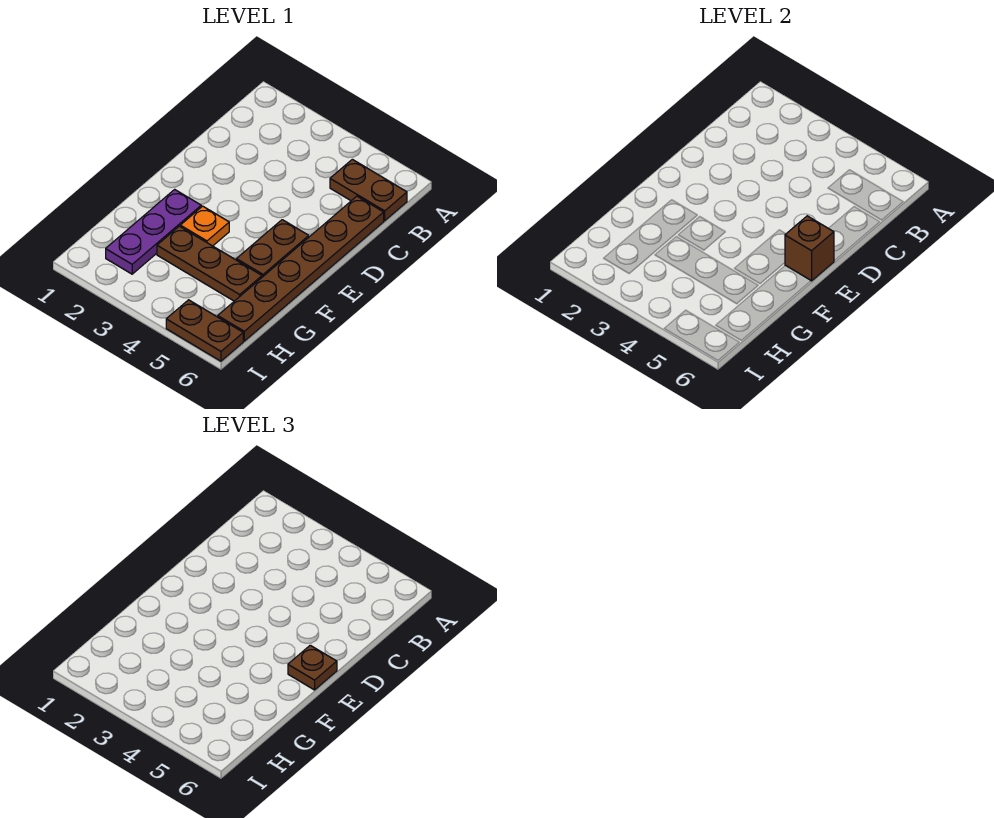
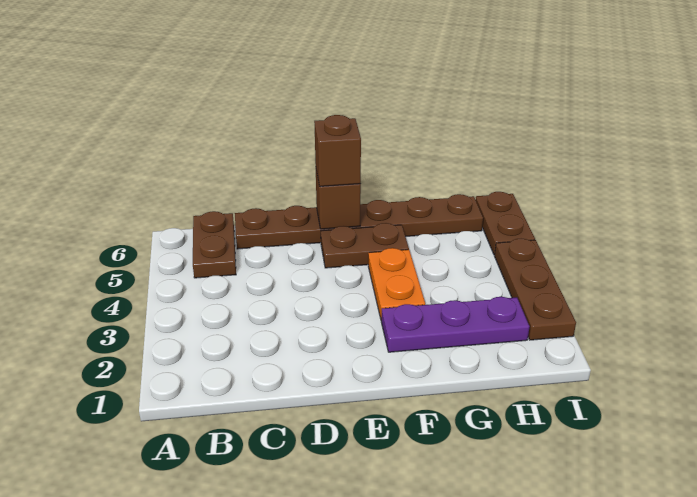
brown plate E6 level 3 -> brown brick E6 level 3
orange plate F3 level 1 -> orange plate F3:F4 level 1
brown plate G3:G5 level 1 -> brown plate I2:I4 level 1

